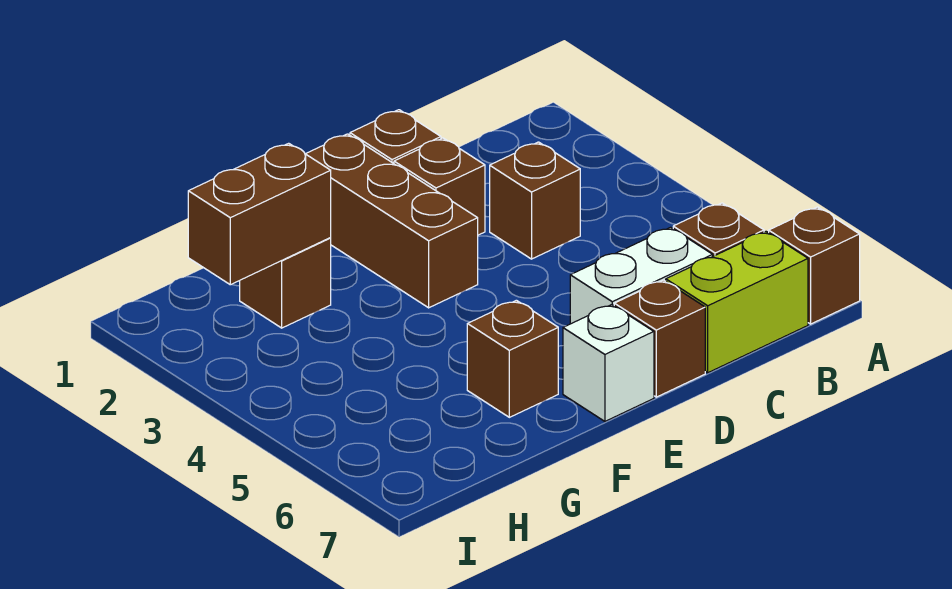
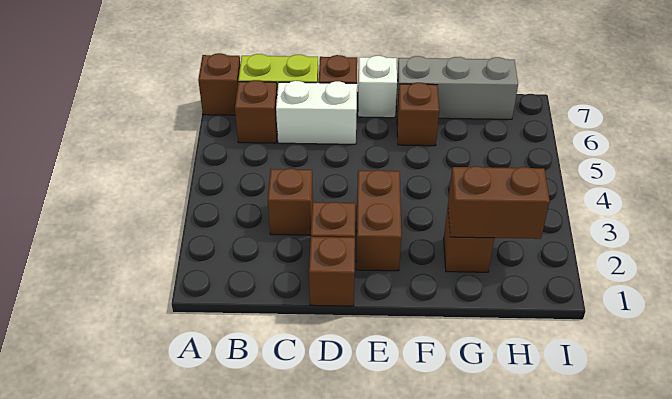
brown brick E1:E3 level 1 -> brown brick E2:E3 level 1
none -> grey brick F7:H7 level 1

